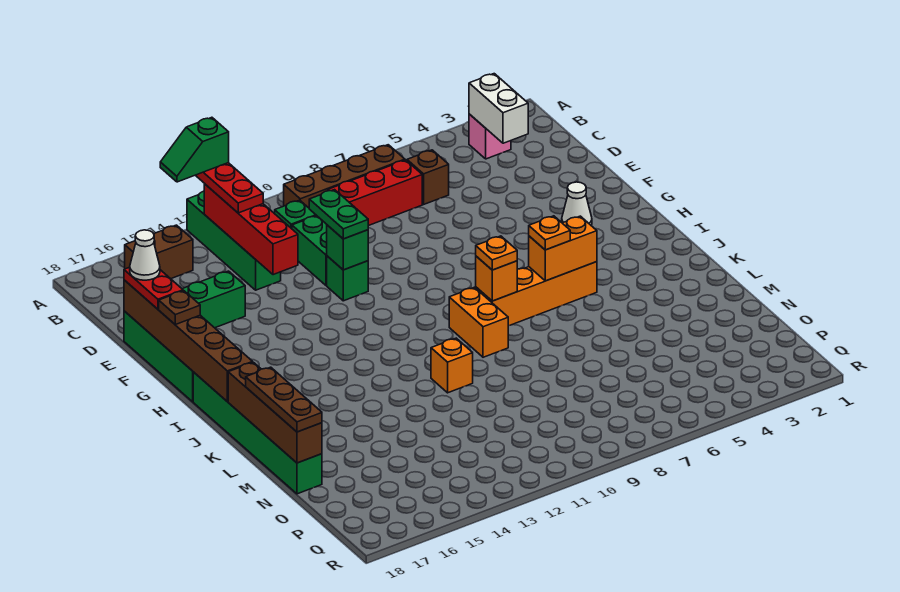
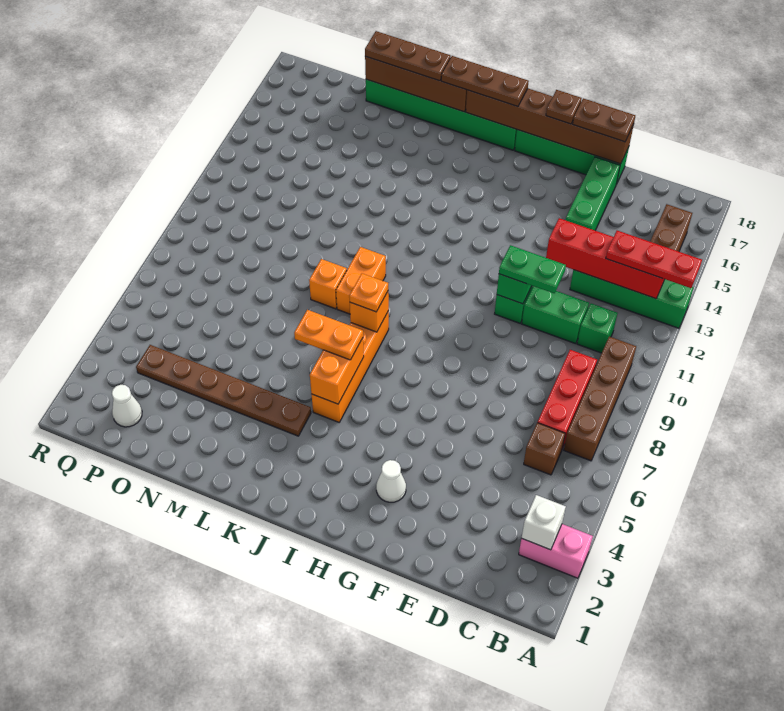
green slope A13:A14 level 4 top 13 -> none
pink brick B3 level 1 -> pink brick A3:B3 level 1
white brick B3:C3 level 2 -> white brick B3 level 2
red plate E18:F18 level 3 -> brown plate E18:F18 level 3
white cone E18 level 4 -> white cone P2 level 1
none -> brown plate I18:K18 level 3
orange plate J6 level 3 -> orange plate J6:K6 level 3
orange brick J9:K9 level 1 -> orange brick K9:K10 level 1
none -> brown plate K4:P4 level 1
orange brick L11 level 1 -> orange brick L9 level 1

